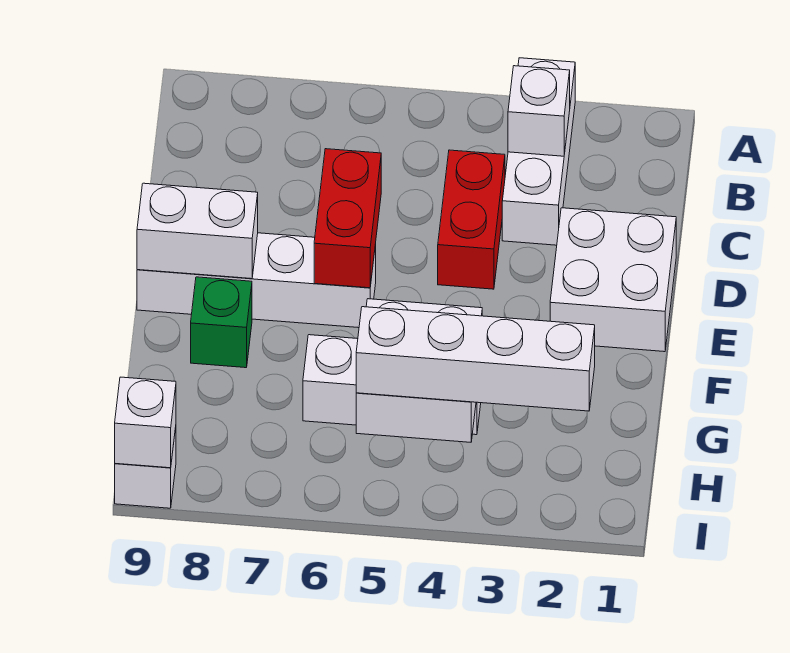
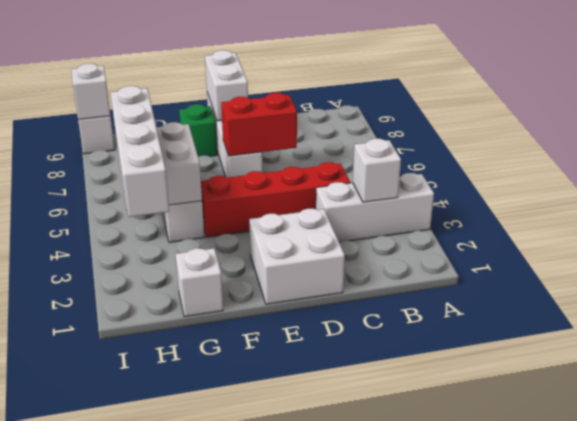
red brick C4:D4 level 1 -> red brick C4:F4 level 1
none -> white brick G1 level 1

